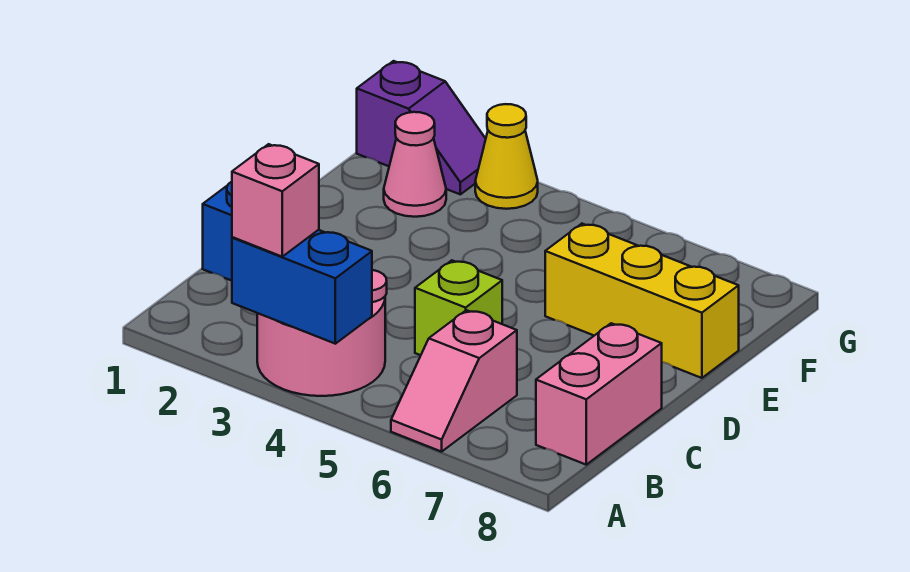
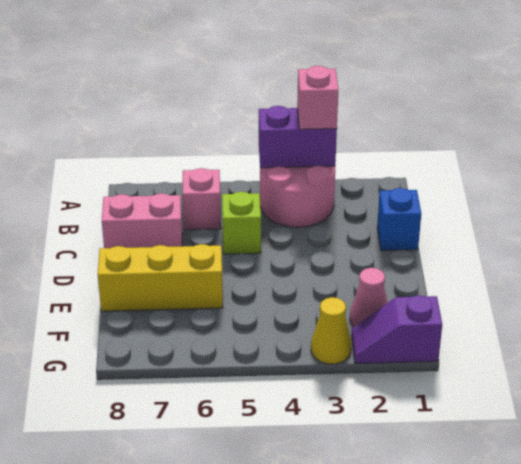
blue brick A3:A4 level 2 -> purple brick A3:A4 level 2
pink brick B8:C8 level 1 -> pink brick C7:C8 level 1

